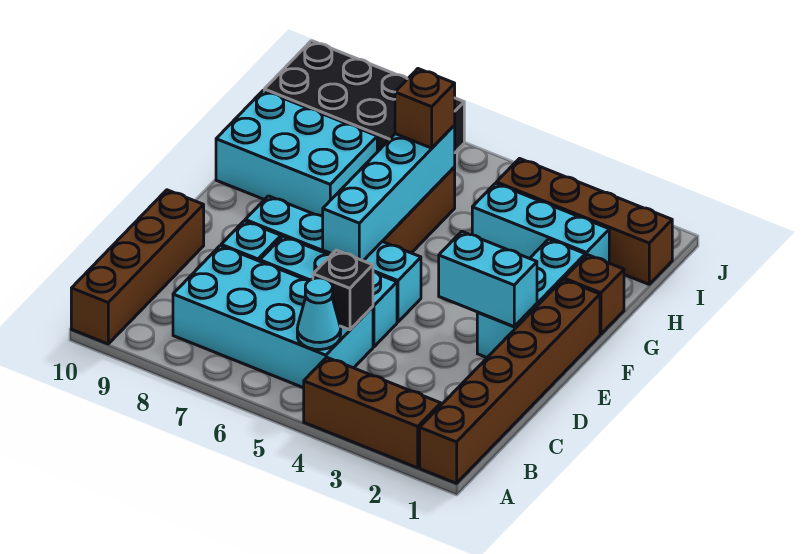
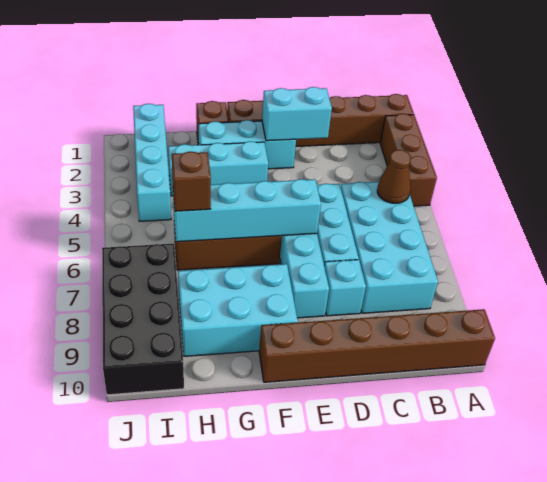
brown brick A10:D10 level 1 -> brown brick A10:F10 level 1
cyan cone B5 level 2 -> brown cone B5 level 2
black brick C5 level 2 -> none
cyan brick E2:E3 level 2 -> cyan brick D2:E2 level 2
cyan brick G8:H10 level 1 -> cyan brick F8:H9 level 1
cyan brick H2:H4 level 1 -> cyan brick F3:H3 level 1
brown brick I1:I4 level 1 -> cyan brick I1:I4 level 1

